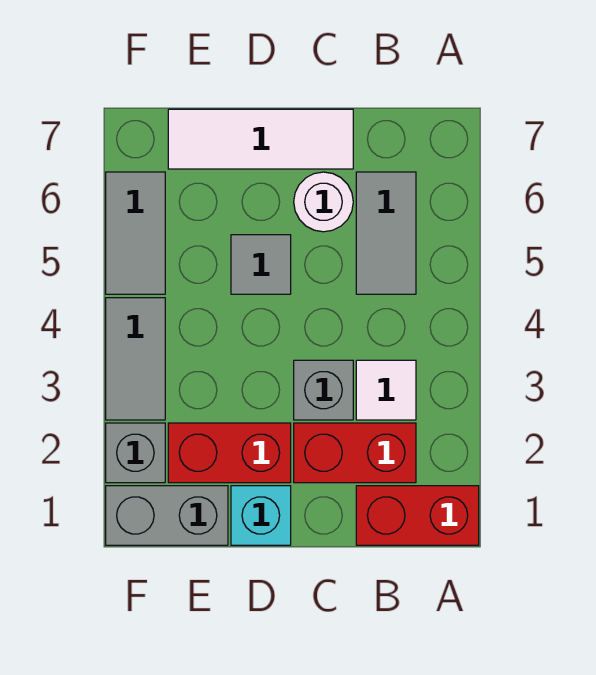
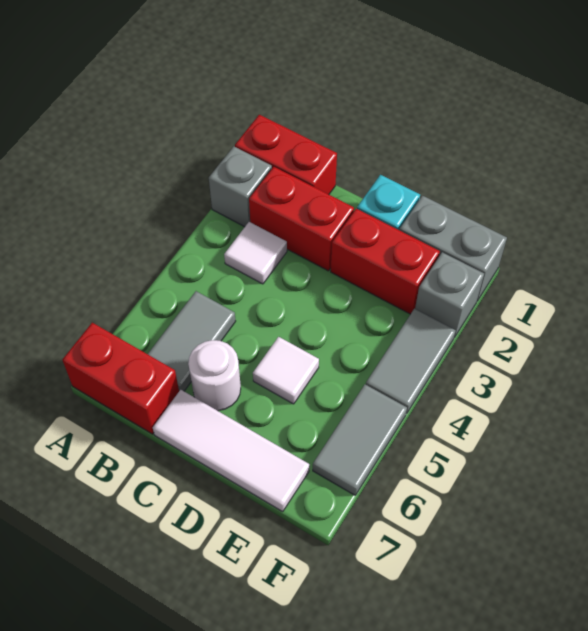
none -> red brick A7:B7 level 1
grey brick C3 level 1 -> grey brick A2 level 1
grey tile D5 level 1 -> white tile D5 level 1

